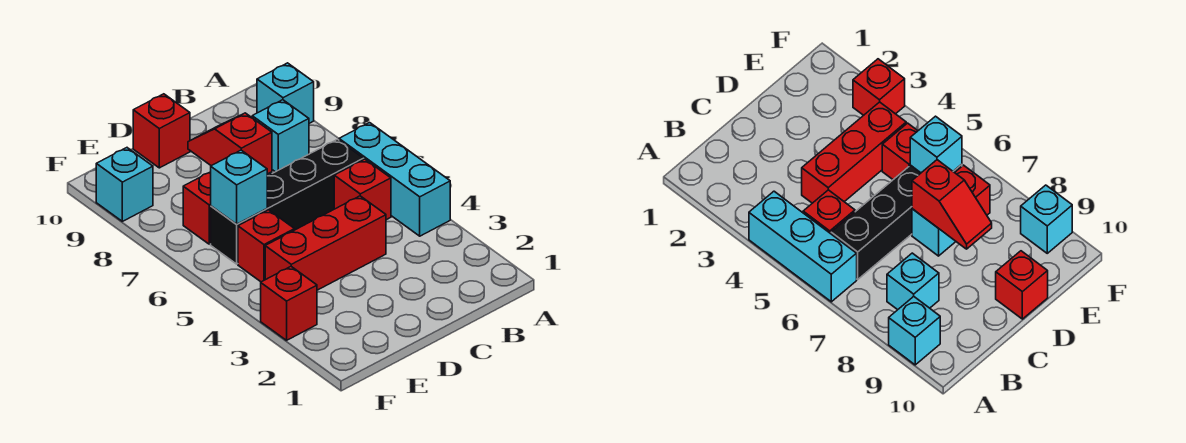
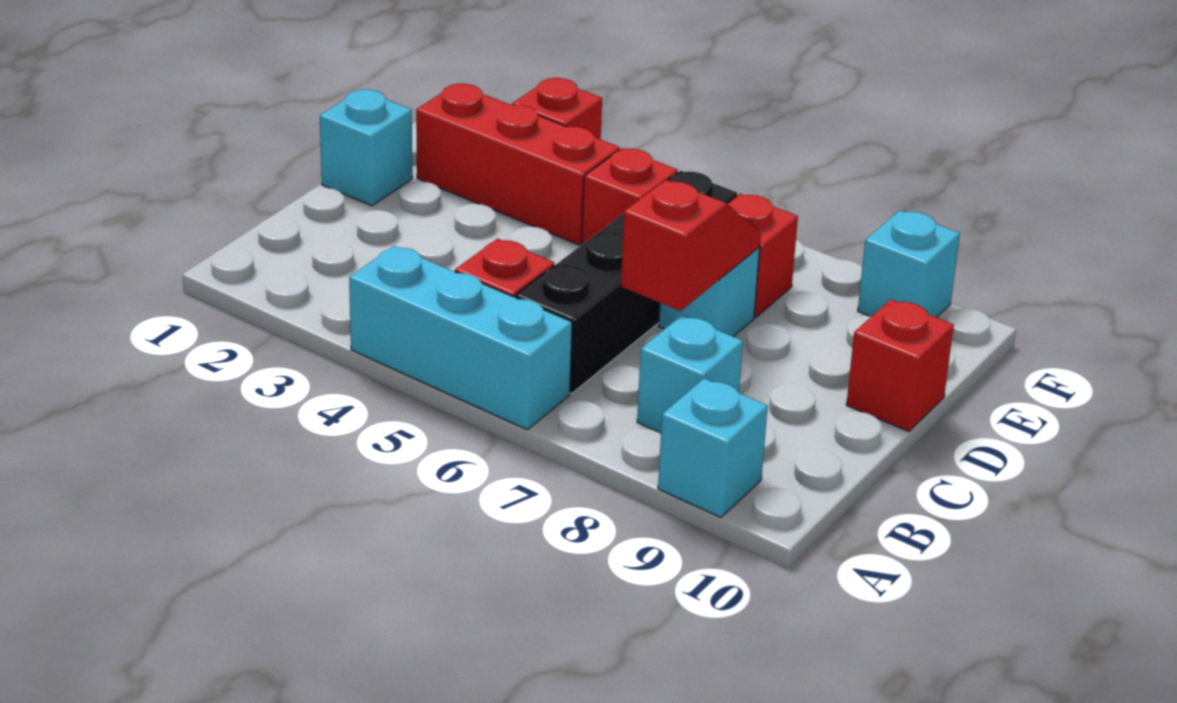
red brick C4:E4 level 1 -> red brick E2:E4 level 1
red slope D7:D8 level 2 top 7 -> red slope C7:D7 level 2 top C
cyan brick E6 level 2 -> cyan brick D1 level 1

